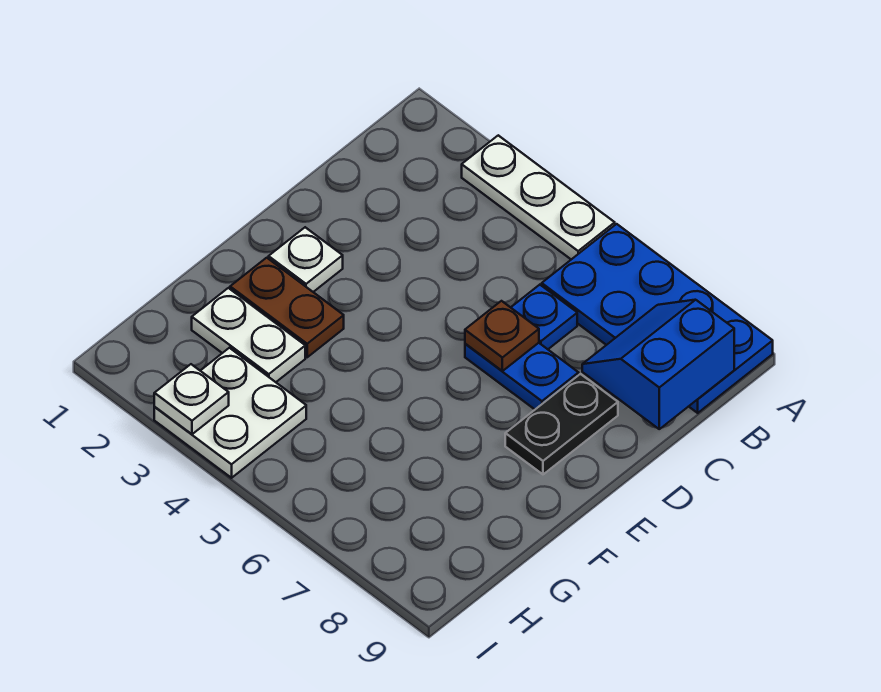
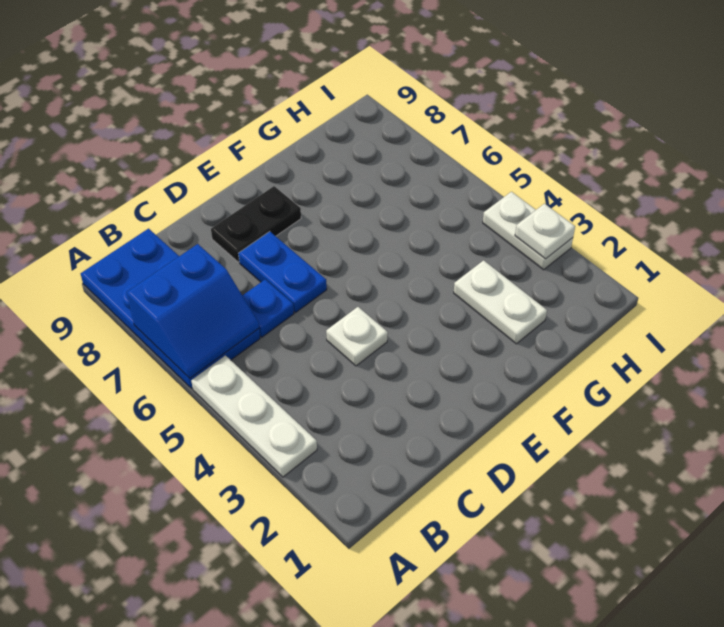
blue slope B8:C9 level 2 top 9 -> blue slope A6:B7 level 2 top 7
brown plate D6 level 2 -> none
white plate E2 level 1 -> white plate D4 level 1
brown plate F2:F3 level 1 -> none
white plate H3:I4 level 1 -> white plate I3:I4 level 1

